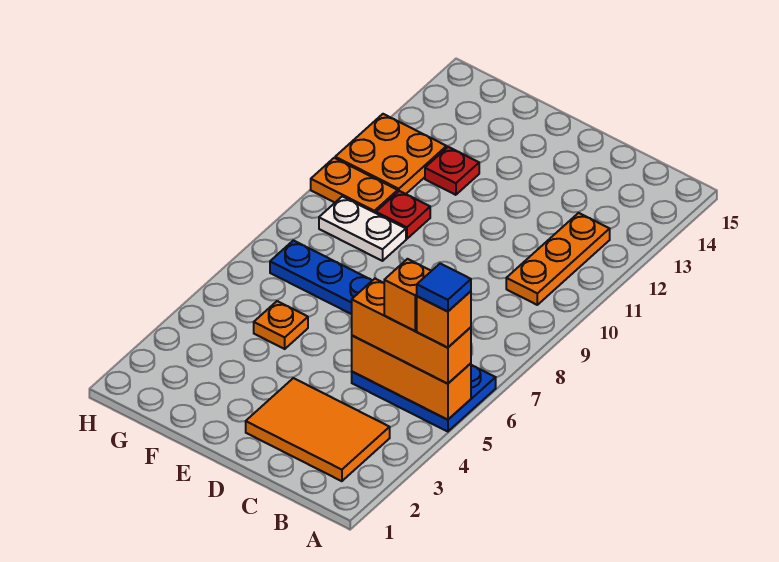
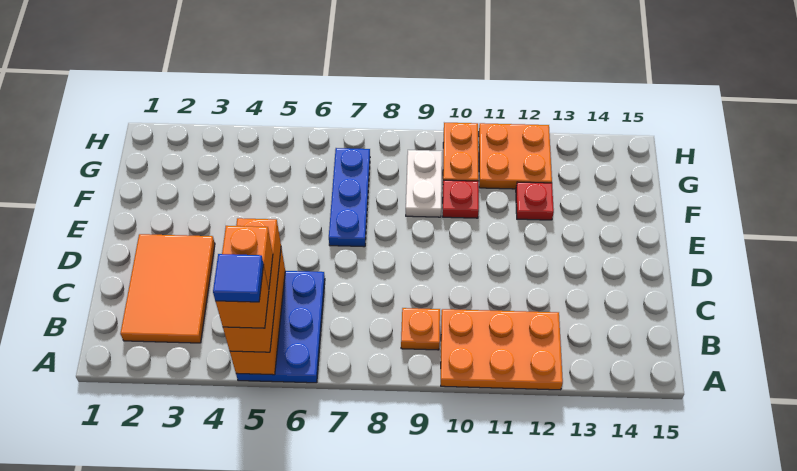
orange plate B10:B12 level 1 -> orange plate A10:B12 level 1
orange plate F5 level 1 -> orange plate B9 level 1

